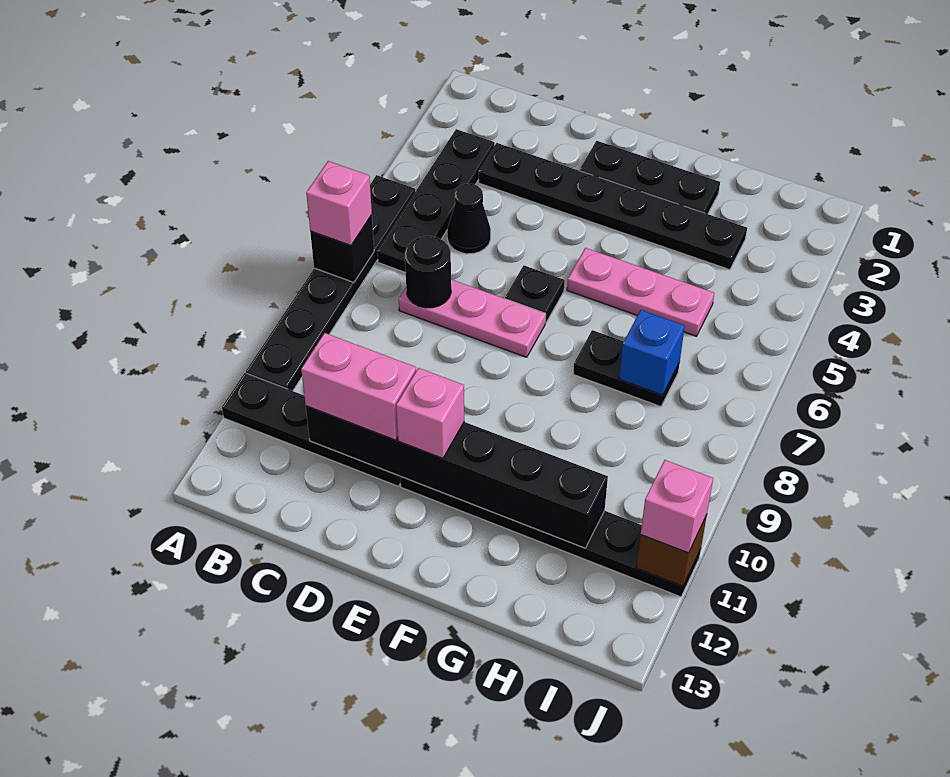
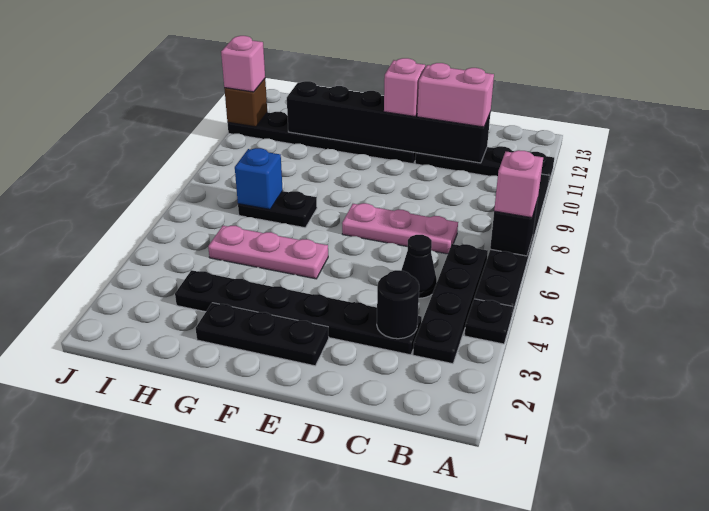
black round brick C7 level 2 -> black round brick C3 level 2
black plate E6 level 1 -> black plate A4 level 1

